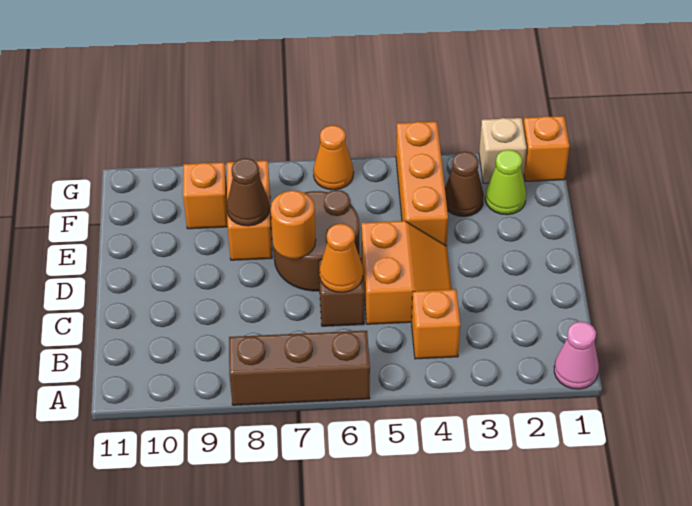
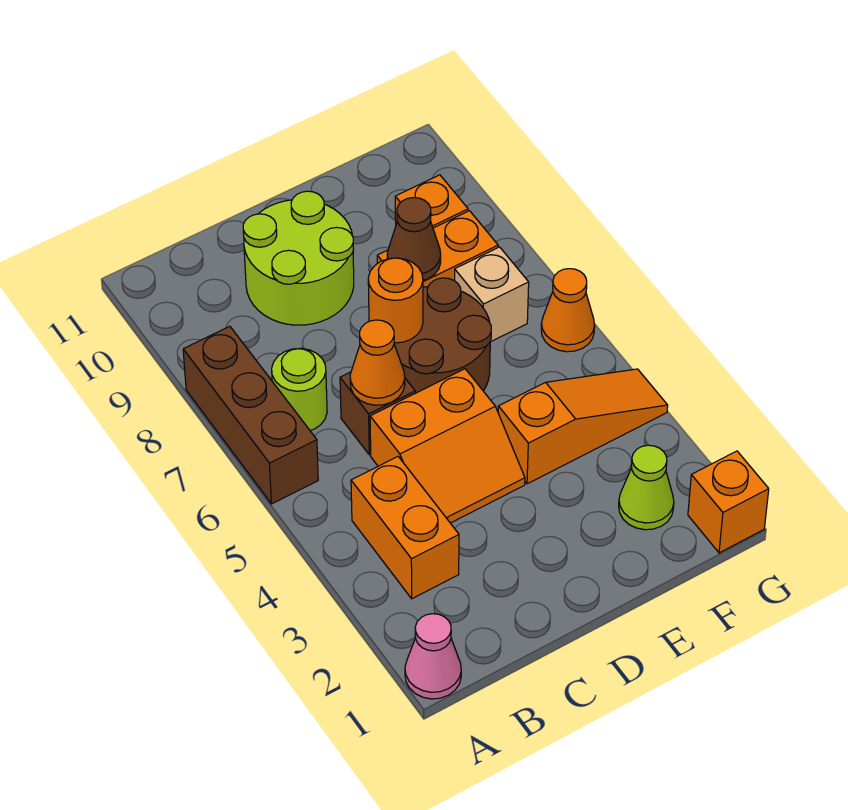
orange brick B4 level 1 -> orange brick B3:B4 level 1
none -> lime round brick B7 level 1
none -> lime round brick C9:D10 level 1
orange brick E4:G4 level 1 -> orange slope E4:G4 level 1 top E
brown cone F3 level 1 -> none
tan brick G2 level 1 -> tan brick F7 level 1

